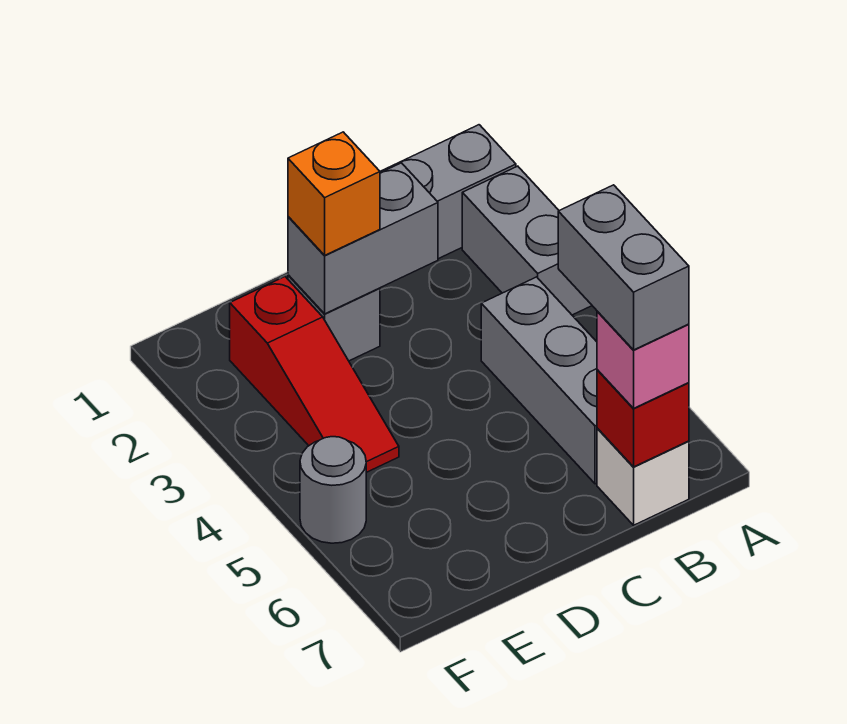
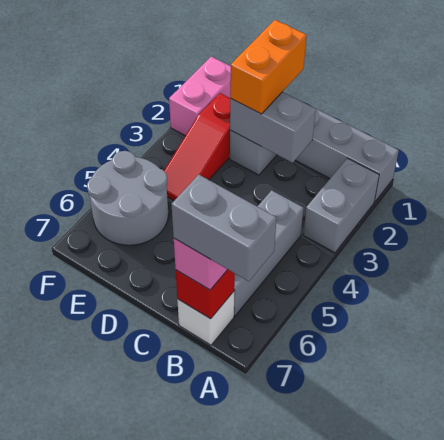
grey brick B6:B7 level 4 -> grey brick A7:B7 level 4
orange brick D2 level 3 -> orange brick D1:D2 level 3
none -> pink brick F1:F2 level 1
grey round brick F5 level 1 -> grey round brick E5:F6 level 1

